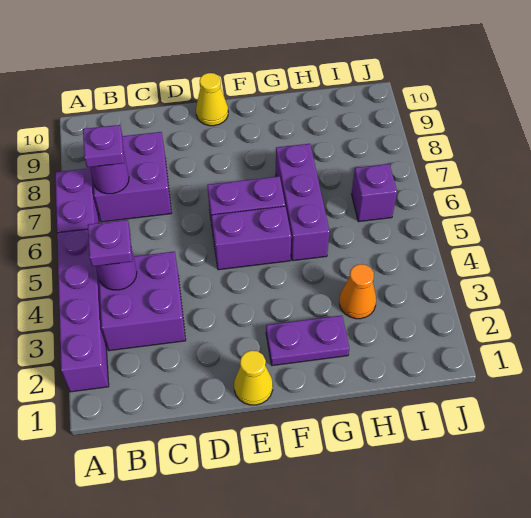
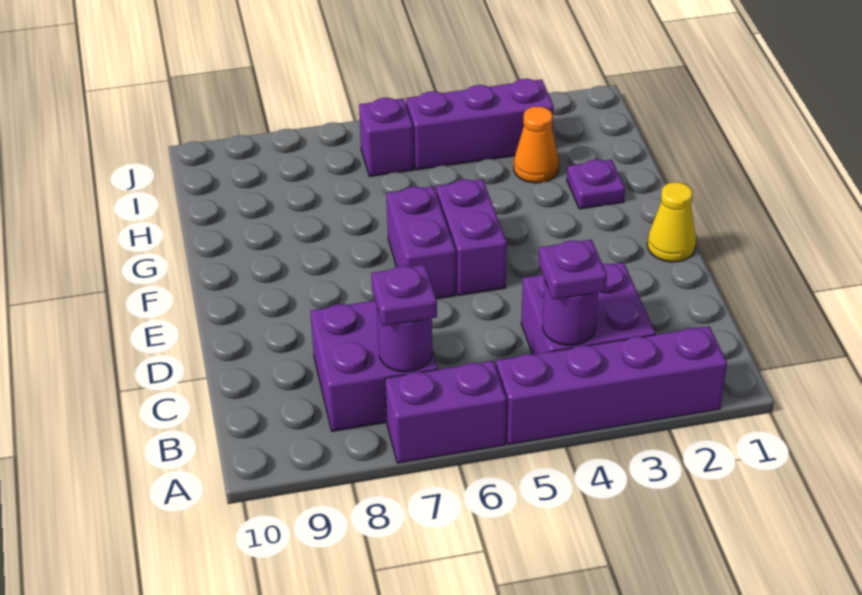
yellow cone E10 level 1 -> none
purple plate F2:G2 level 1 -> purple plate G2 level 1
purple brick G5:G7 level 1 -> purple brick I3:I5 level 1

